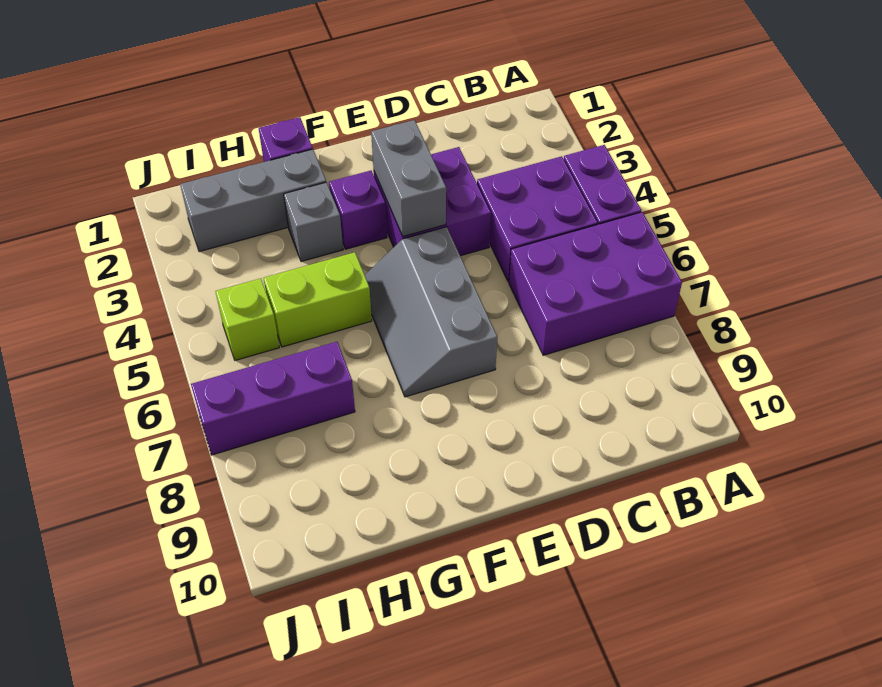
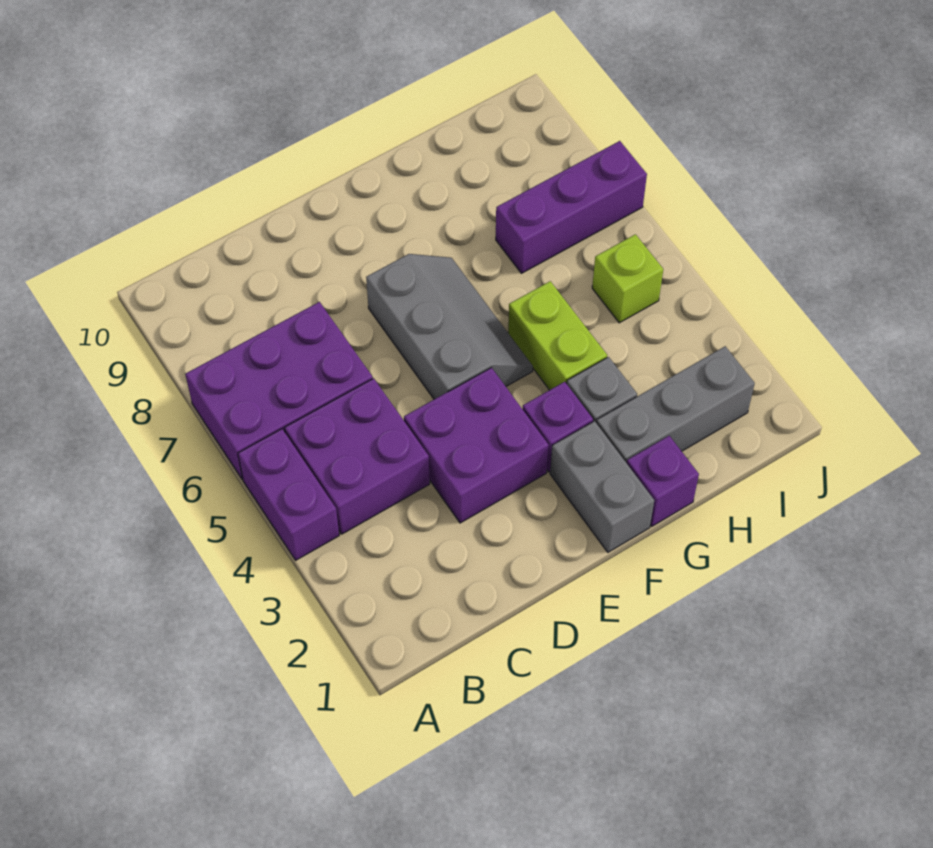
grey brick E3:E4 level 2 -> grey brick F1:F2 level 1
lime brick G5:H5 level 1 -> lime brick G4:G5 level 1

